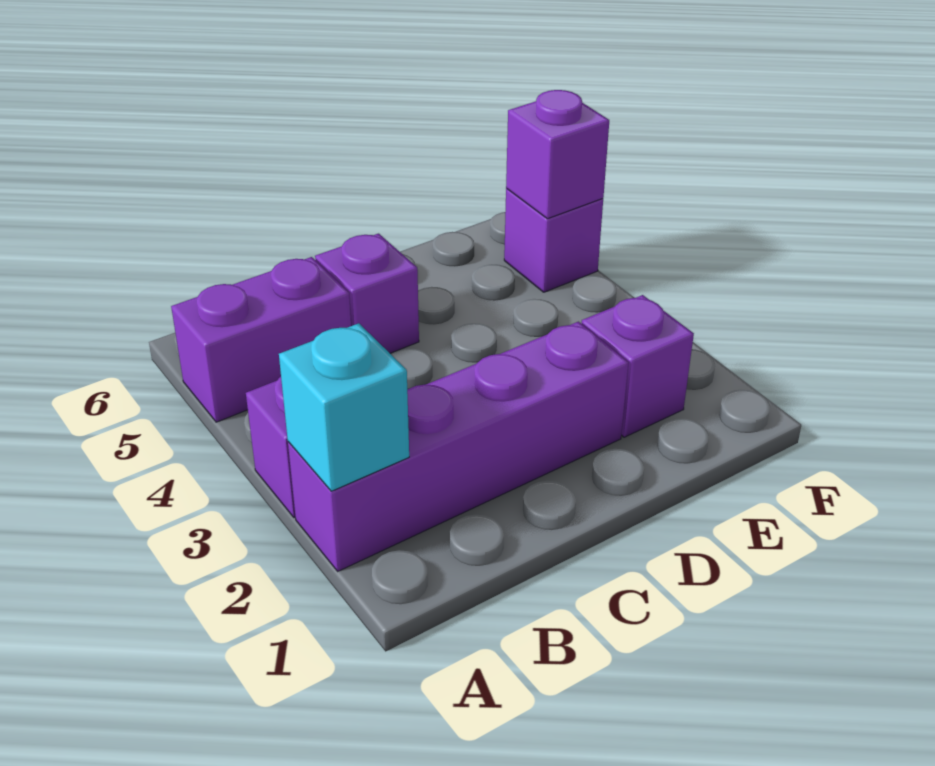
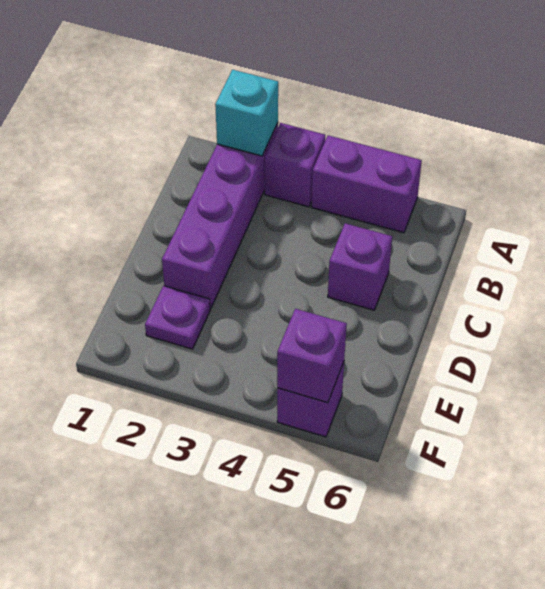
purple brick A5:B5 level 1 -> purple brick A4:A5 level 1
purple brick E2 level 1 -> purple plate E2 level 1

